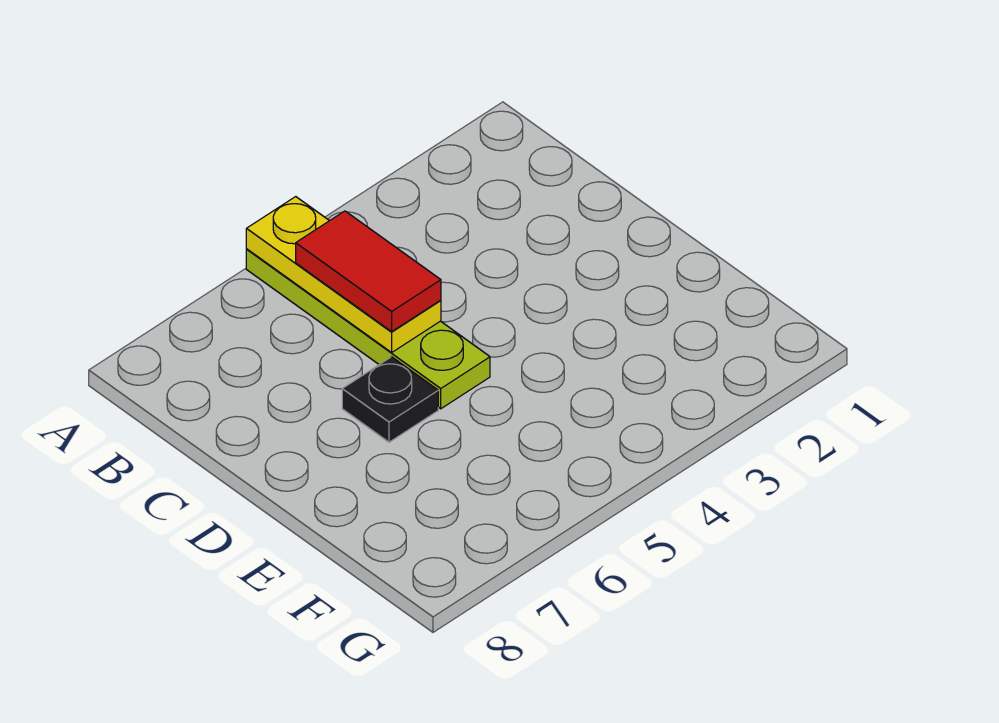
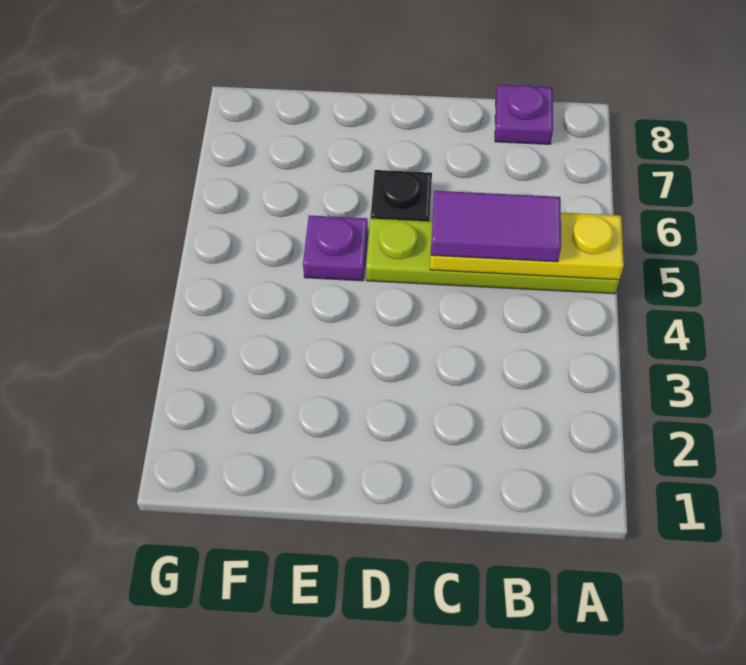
red tile B5:C5 level 3 -> purple tile B5:C5 level 3
none -> purple plate B8 level 1
none -> purple plate E5 level 1

